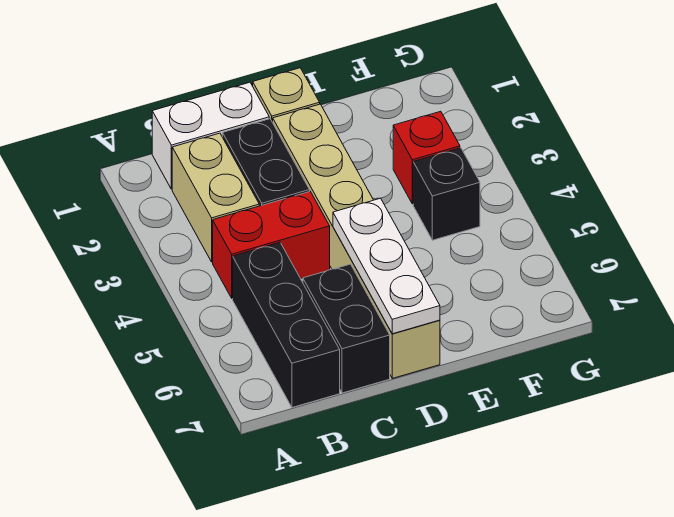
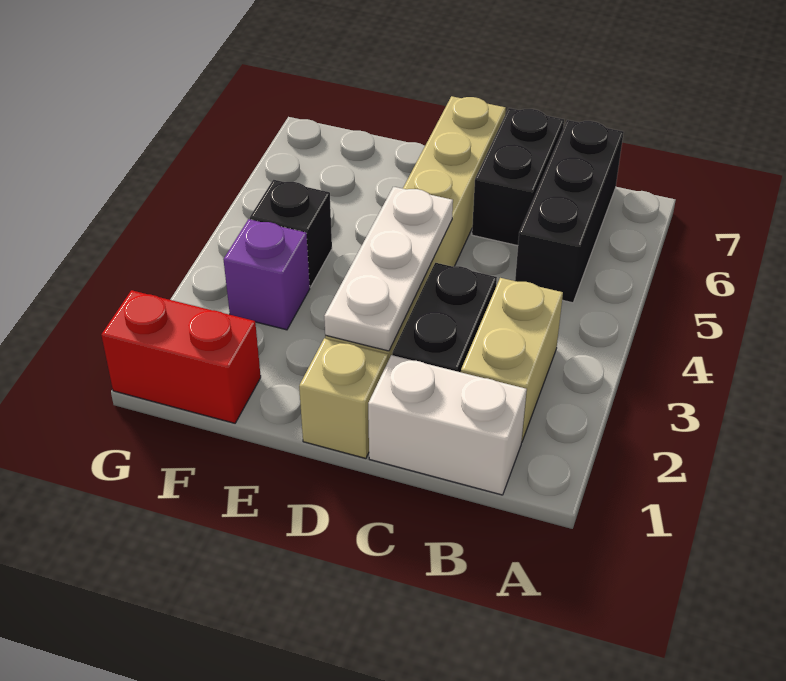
red brick B4:C4 level 1 -> red brick F1:G1 level 1
white plate D5:D7 level 2 -> white plate D2:D4 level 2
red brick F3 level 1 -> purple brick F3 level 1

